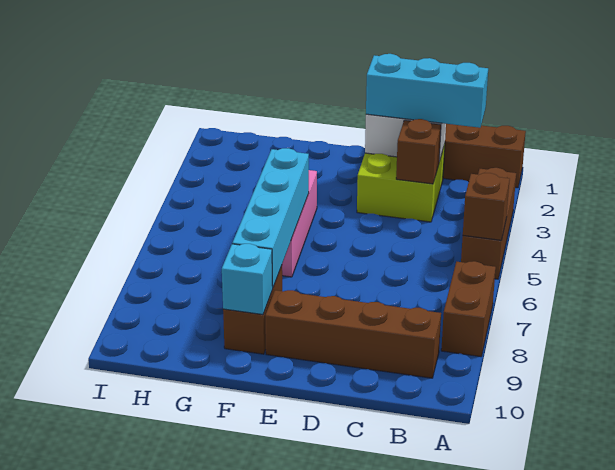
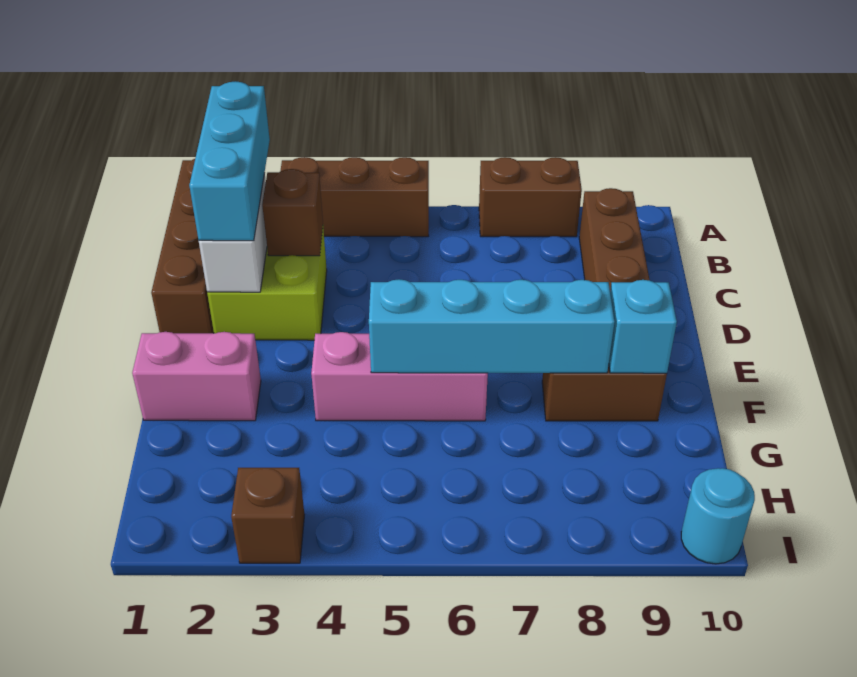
brown brick A5 level 2 -> brown brick I3 level 1
none -> pink brick F1:F2 level 1
none -> cyan round brick I10 level 1

